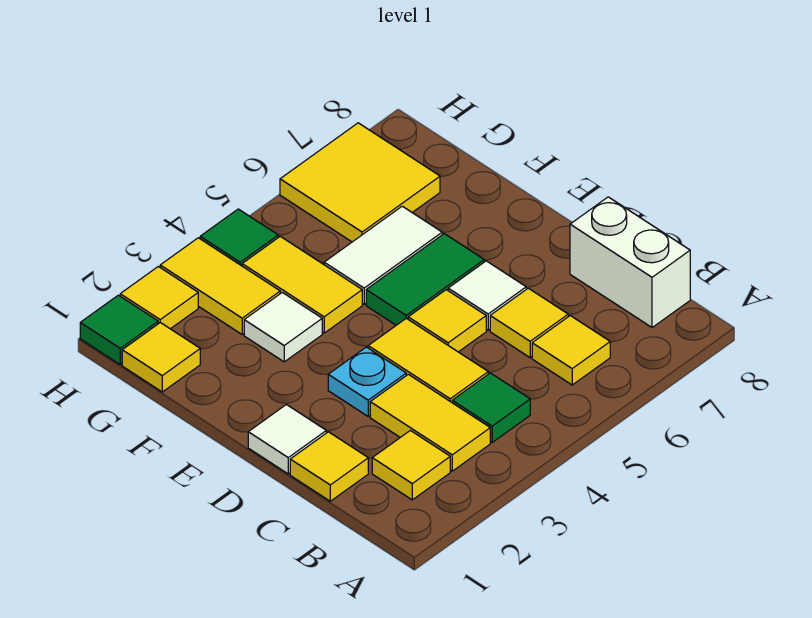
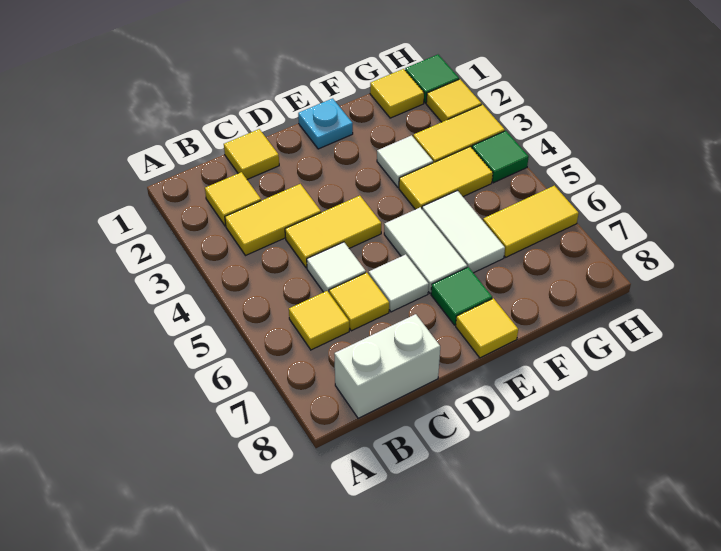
green tile B4 level 1 -> green tile E7 level 1
white tile D1 level 1 -> white tile C5 level 1
cyan plate D3 level 1 -> cyan plate E1 level 1
yellow tile D5 level 1 -> yellow tile E8 level 1
green tile E5:E6 level 1 -> white tile E5:E6 level 1
yellow tile G6:H7 level 1 -> yellow tile G6:H6 level 1

